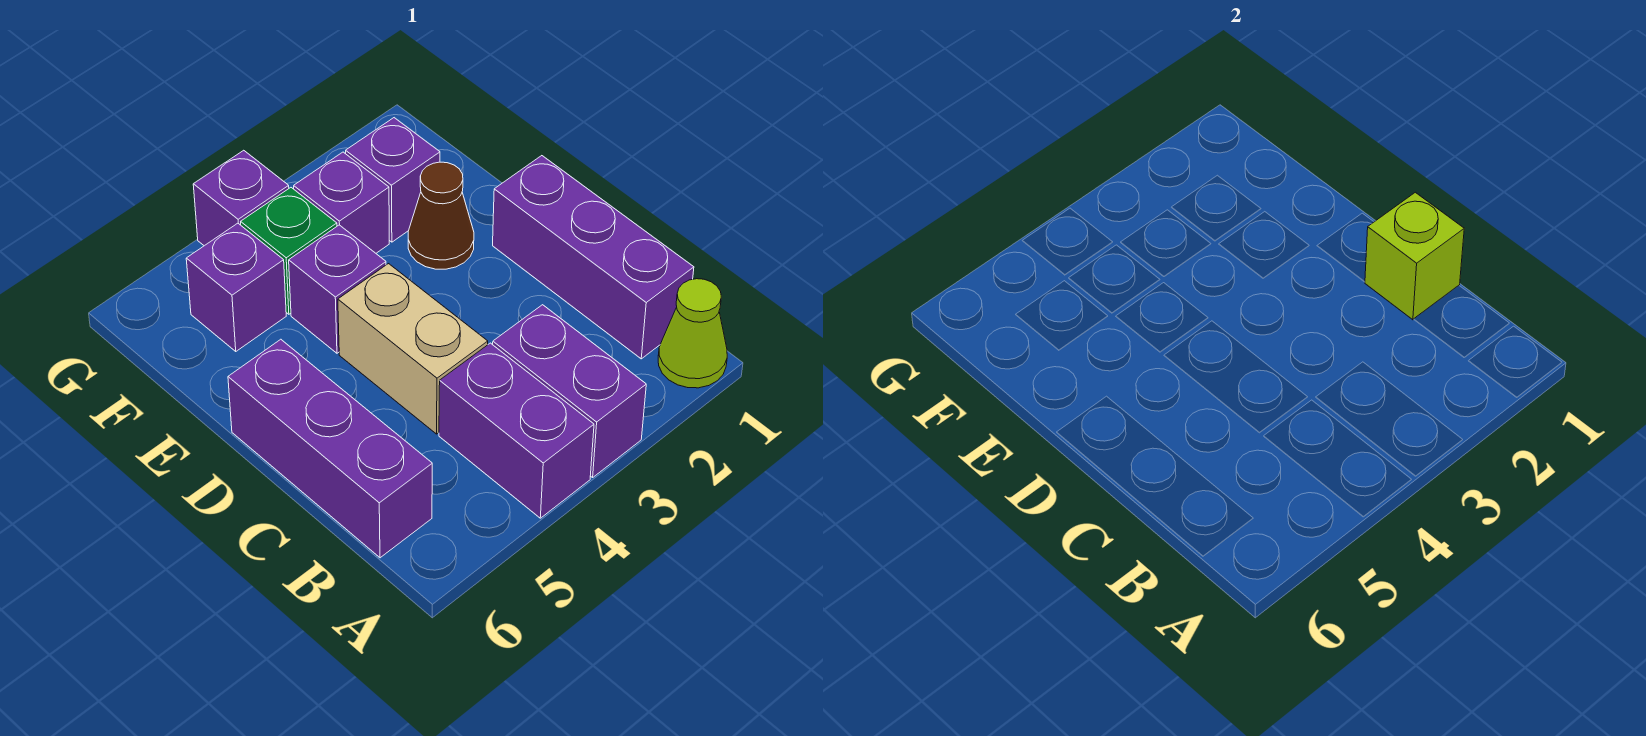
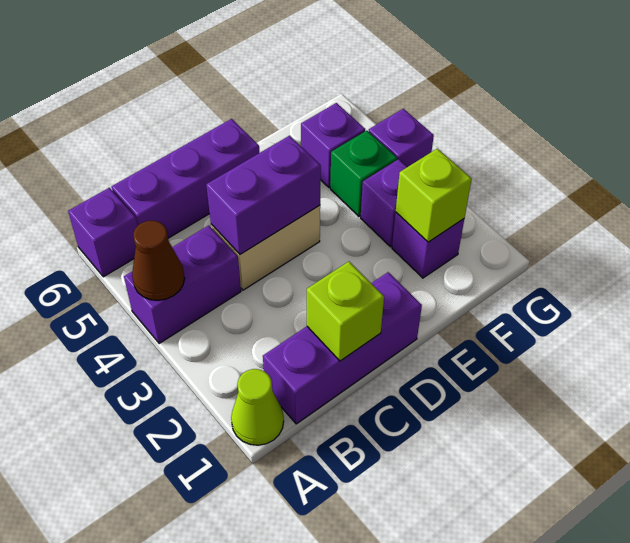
purple brick A3:B3 level 1 -> purple brick C4:D4 level 2
brown cone E2 level 1 -> brown cone A4 level 2
purple brick E4 level 1 -> purple brick A6 level 1
none -> lime brick F2 level 2

